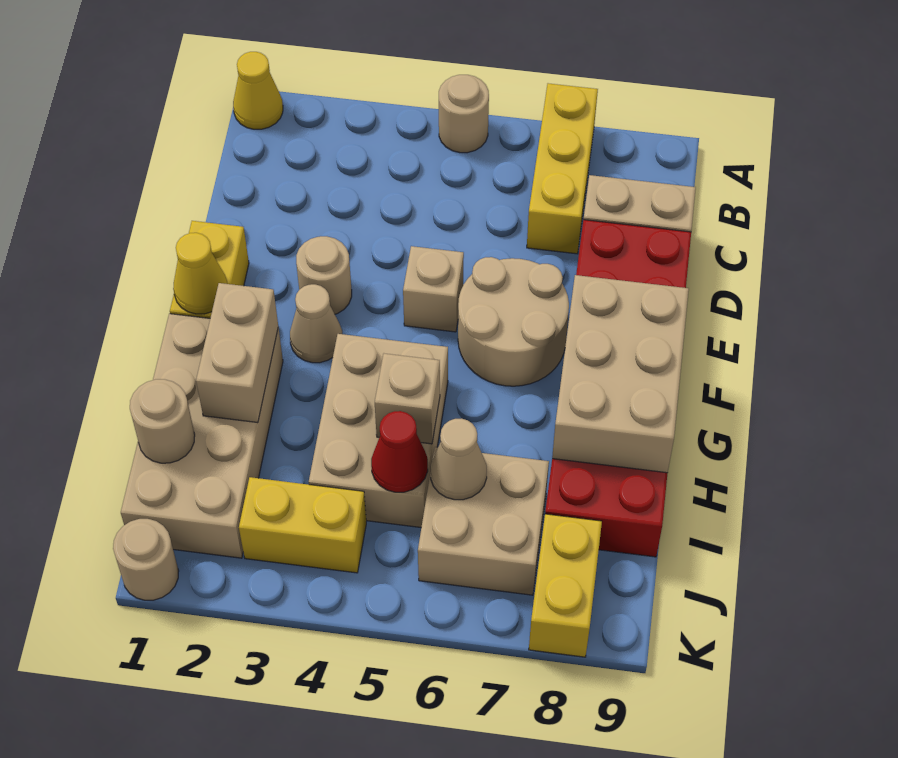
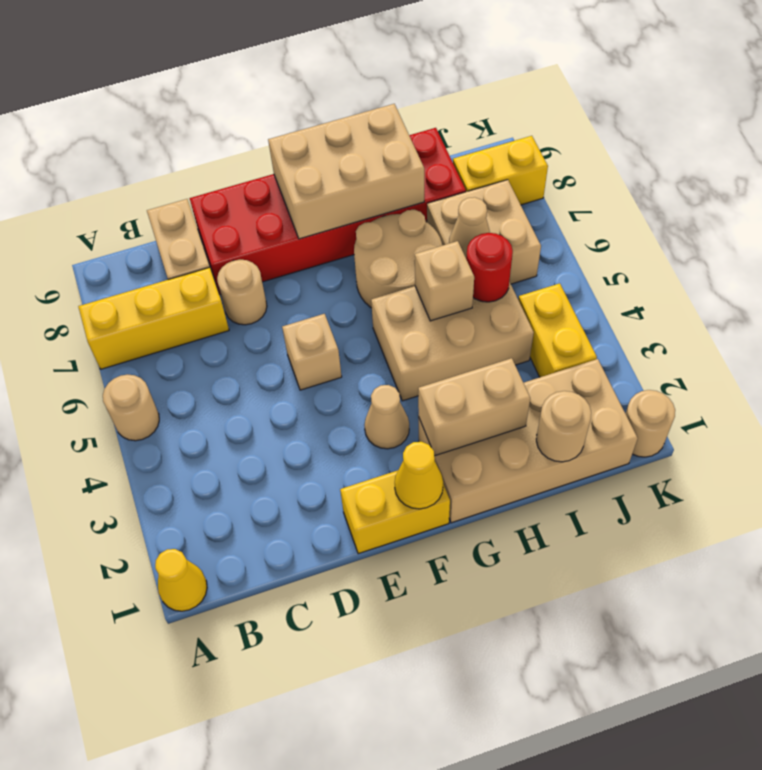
tan round brick E3 level 1 -> tan round brick D7 level 1
tan round brick E6:F7 level 1 -> tan round brick G6:H7 level 1
red cone I5 level 2 -> red round brick I5 level 2

